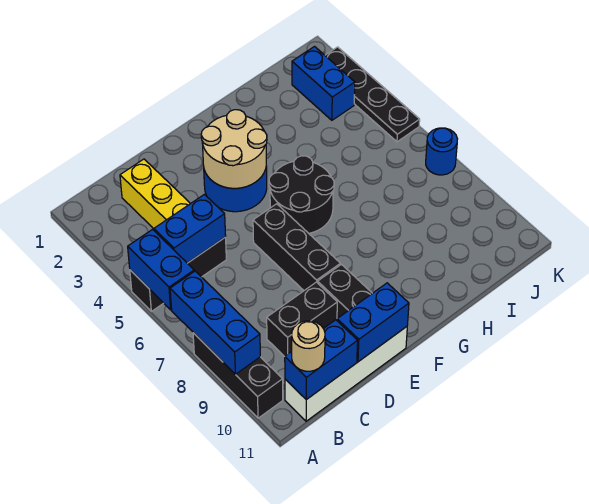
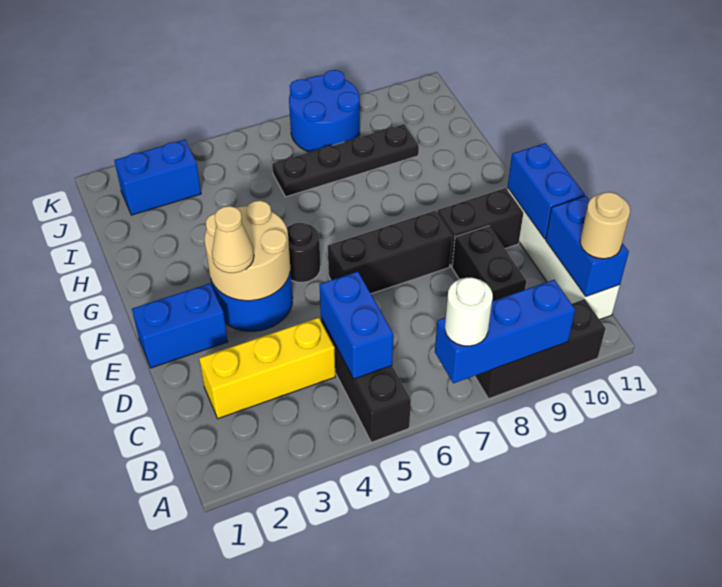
blue brick A5:A6 level 2 -> blue brick E1:E2 level 1
none -> white round brick A7 level 3
none -> tan cone E3 level 3
black round brick F5:G6 level 1 -> black round brick F5 level 1
black plate K2:K5 level 1 -> black plate I6:I9 level 1
blue round brick K7 level 1 -> blue round brick J7:K8 level 1

